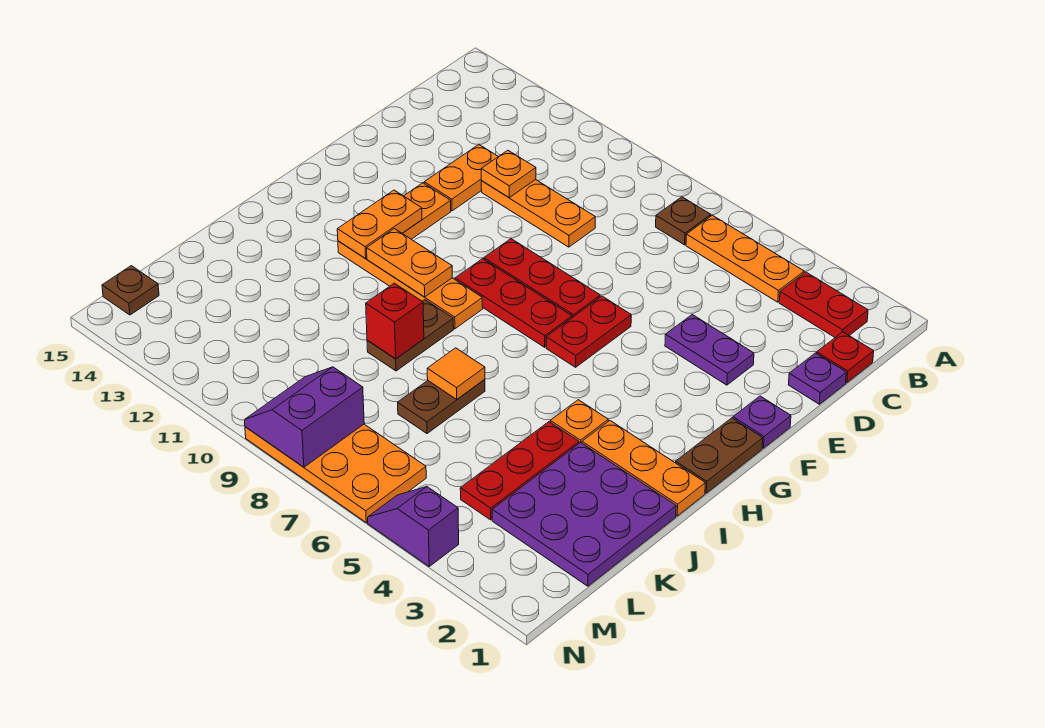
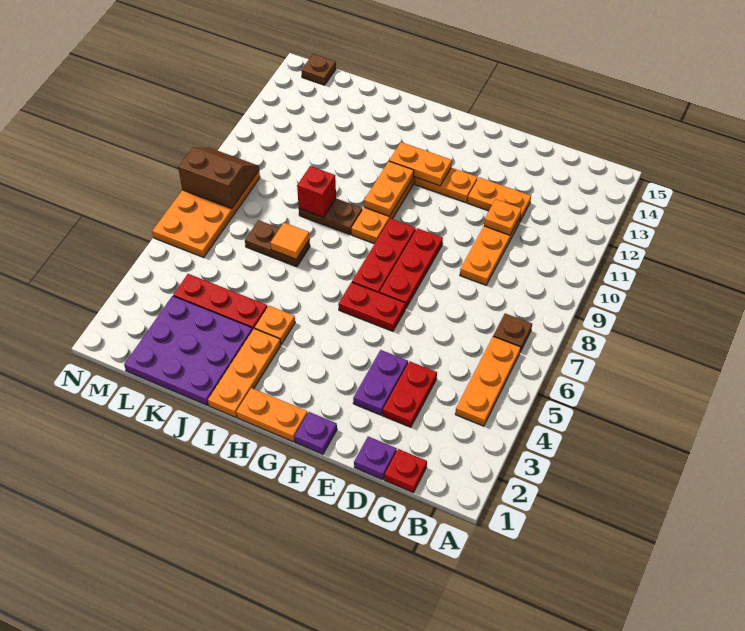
red plate B2:B3 level 1 -> red plate D3:D4 level 1
brown plate G1:H1 level 1 -> orange plate G1:H1 level 1
purple slope M8:N9 level 2 top 8 -> brown slope M8:N9 level 2 top 8
purple slope N4:N5 level 1 top 4 -> none

